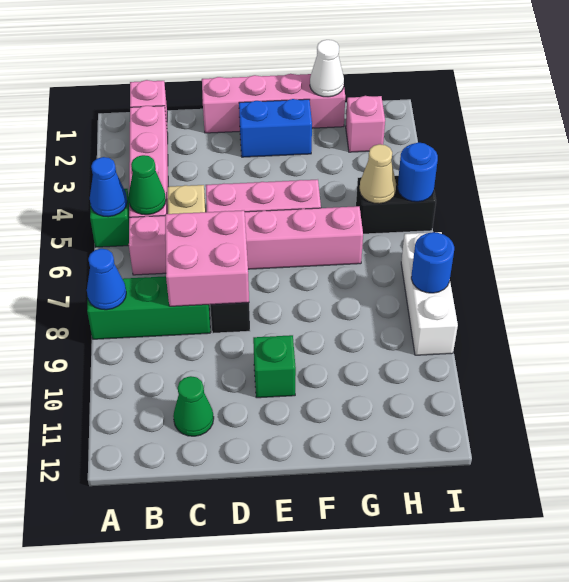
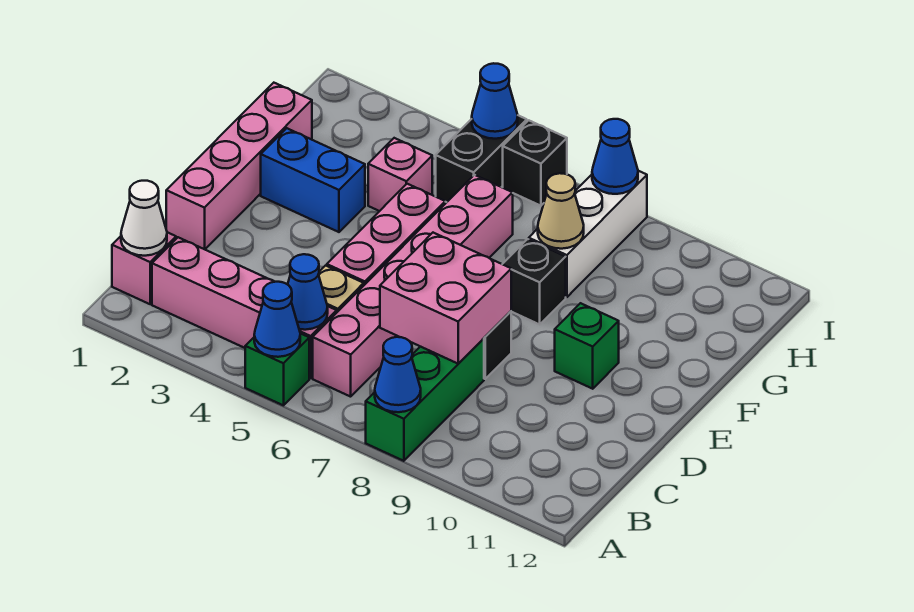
green cone B5 level 2 -> blue cone B5 level 2
green cone C11 level 1 -> none
blue brick E2:F2 level 1 -> blue brick F2:F3 level 1
none -> black brick F8 level 1
white cone G1 level 2 -> white cone B1 level 2
pink brick H2 level 1 -> pink brick G4 level 1
tan cone H5 level 2 -> tan cone G8 level 2
blue round brick I5 level 2 -> blue cone I5 level 2
none -> black brick I6 level 1
white brick I7:I9 level 1 -> white brick G8:I8 level 1
blue round brick I8 level 2 -> blue cone I8 level 2

